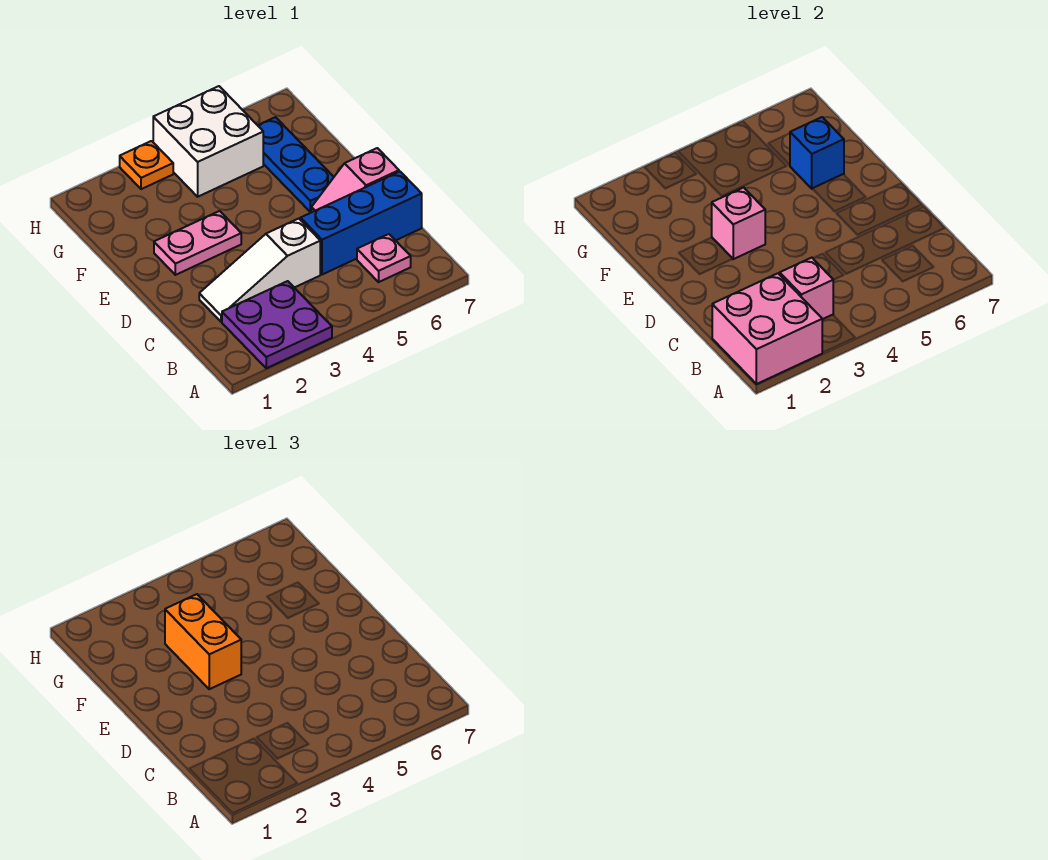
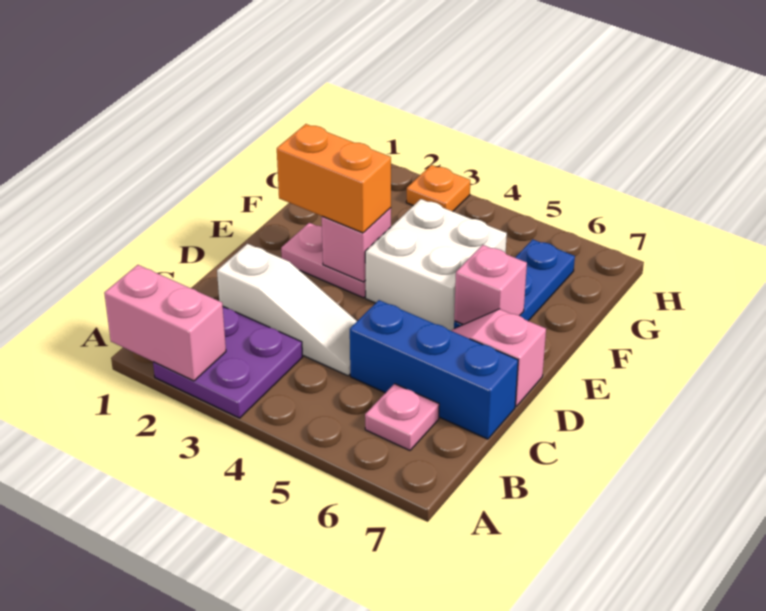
pink brick A1:B2 level 2 -> pink brick A1:A2 level 2
pink brick B3 level 2 -> pink brick E6 level 2
white slope C2:C4 level 1 top 4 -> white slope C2:C4 level 1 top 2
orange brick E3:F3 level 3 -> orange brick E2:E3 level 3
blue brick F6 level 2 -> none
white brick G4:H5 level 1 -> white brick E4:F5 level 1

